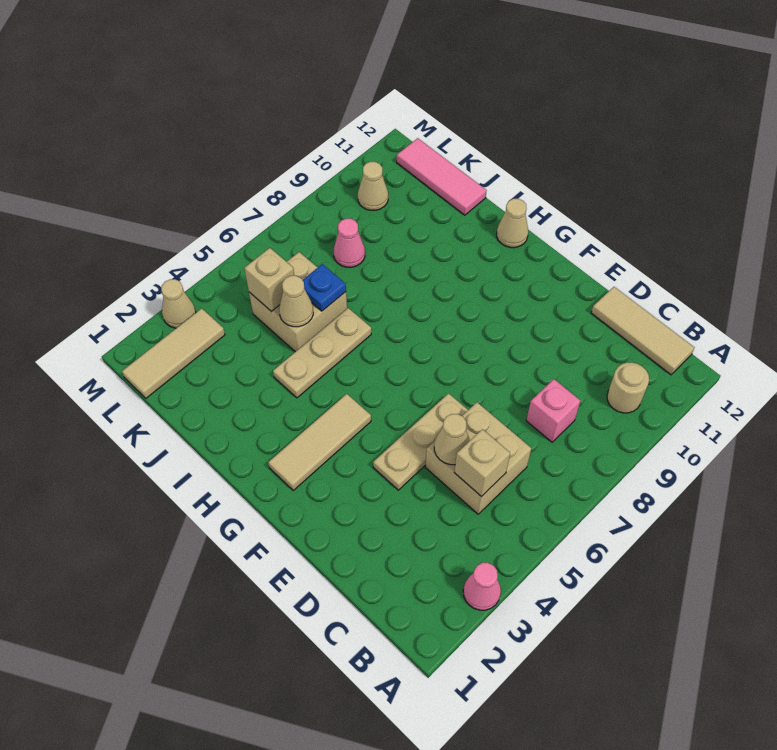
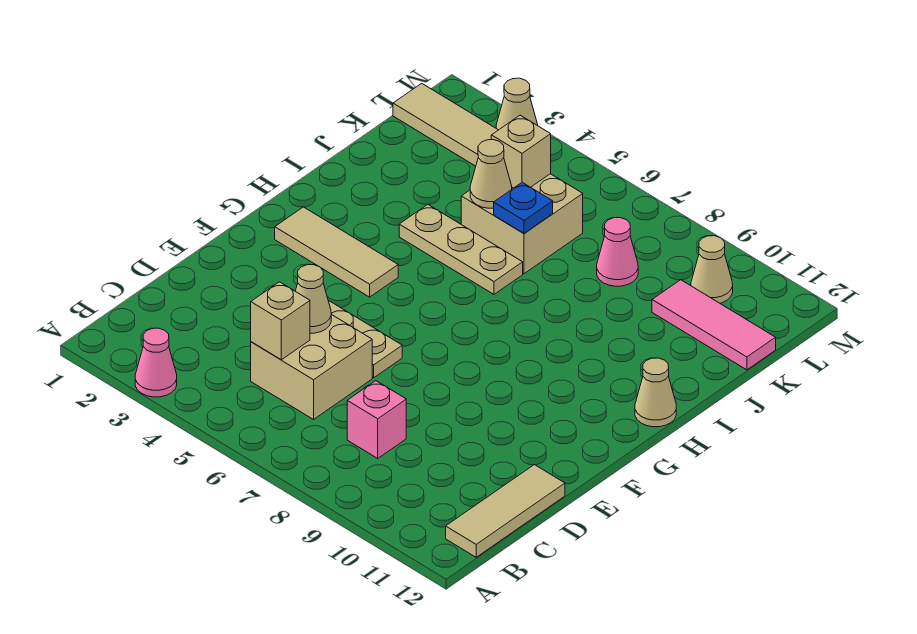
tan round brick B10 level 1 -> none
pink tile J12:L12 level 1 -> pink tile K10:K12 level 1

